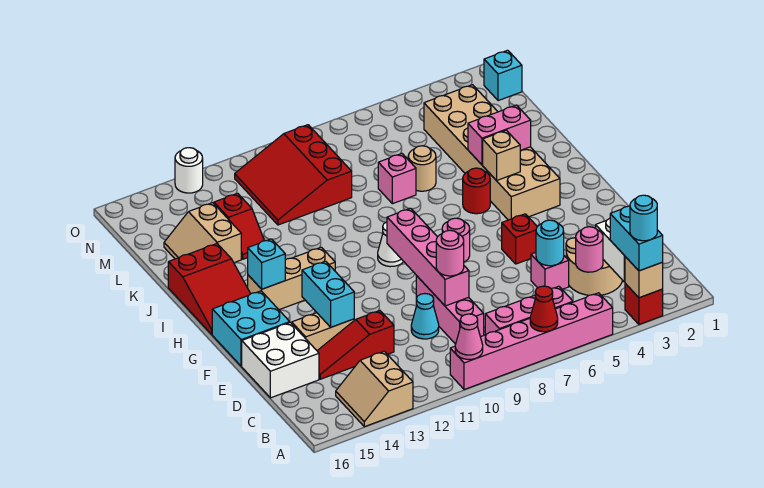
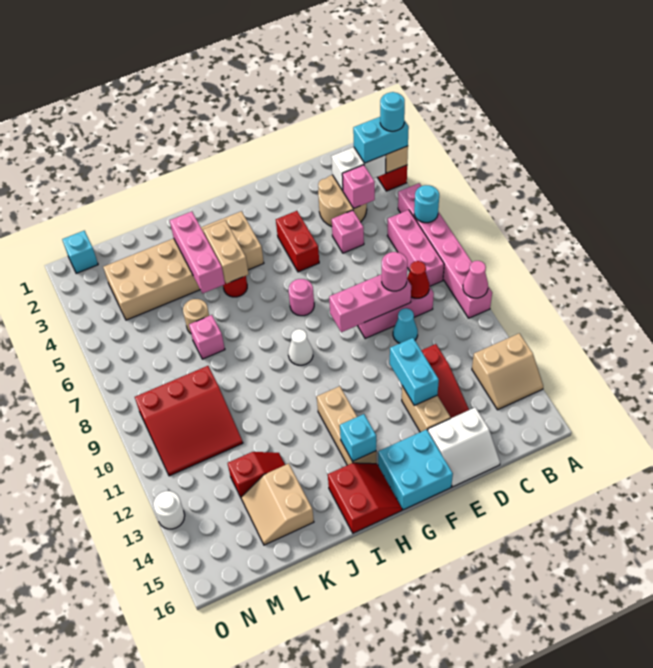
red cone A7 level 2 -> red cone C9 level 2
pink round brick C4 level 2 -> pink brick C4 level 2
cyan round brick D5 level 2 -> cyan round brick A6 level 2
pink brick D9:G9 level 2 -> pink brick D9:F9 level 2
white brick D15:E16 level 1 -> white slope D15:E16 level 1 top 15
cyan brick E13:F13 level 2 -> cyan brick E12:E13 level 2
red brick F5 level 1 -> red brick F4:F5 level 1
red slope H15:J16 level 1 top J -> red slope H15:I16 level 1 top I
tan brick I4 level 2 -> tan brick I4:I5 level 2
pink brick J3:J4 level 2 -> pink brick J3:J5 level 2
tan slope K14:L15 level 1 top 14 -> tan slope K14:L15 level 1 top K

